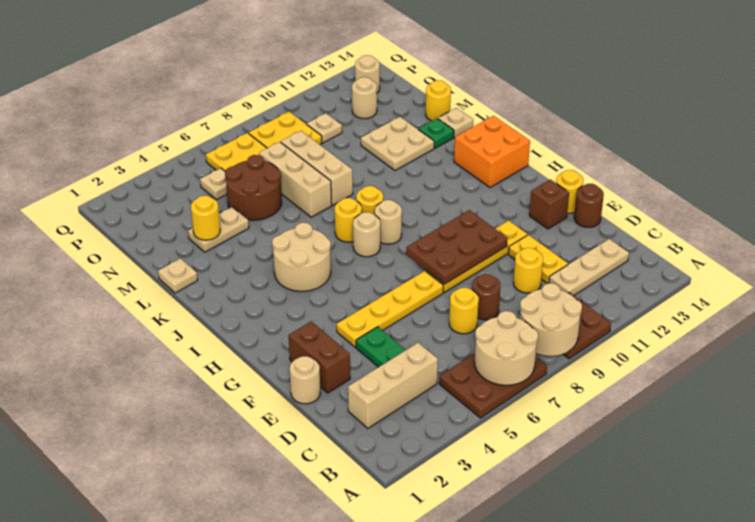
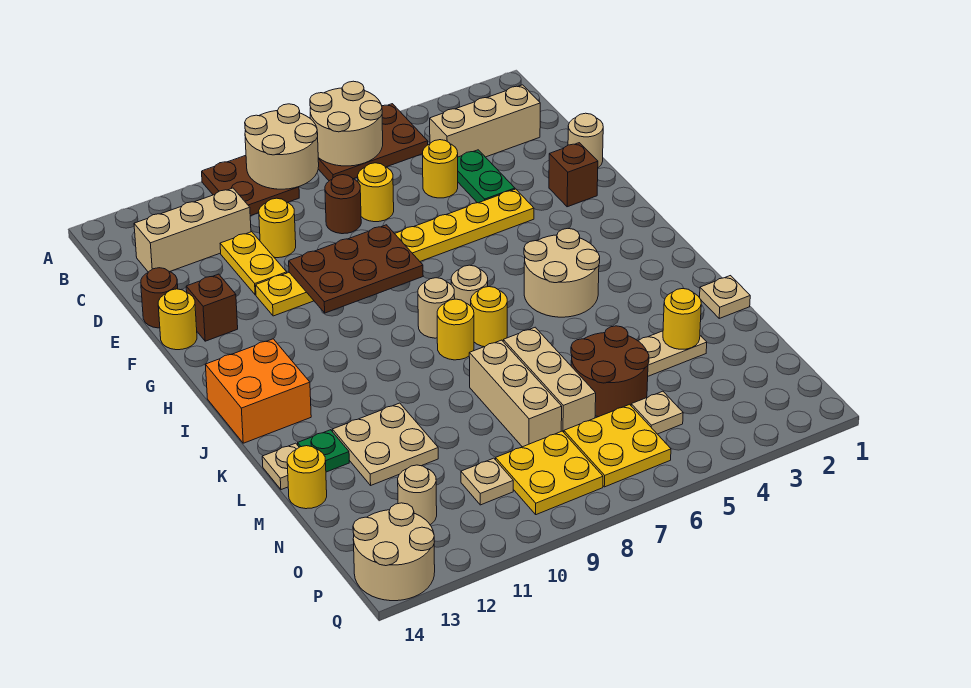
tan plate C11:C13 level 1 -> tan brick C11:C13 level 1
none -> yellow round brick D5 level 1
brown brick E2:F2 level 1 -> brown brick F2 level 1
tan round brick P13 level 1 -> tan round brick P13:Q14 level 1

